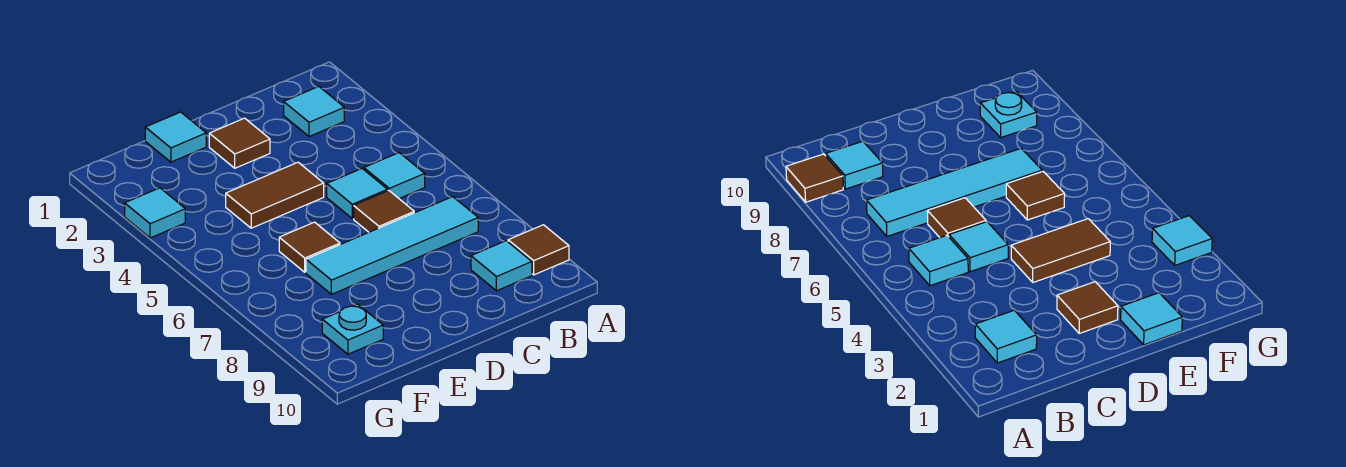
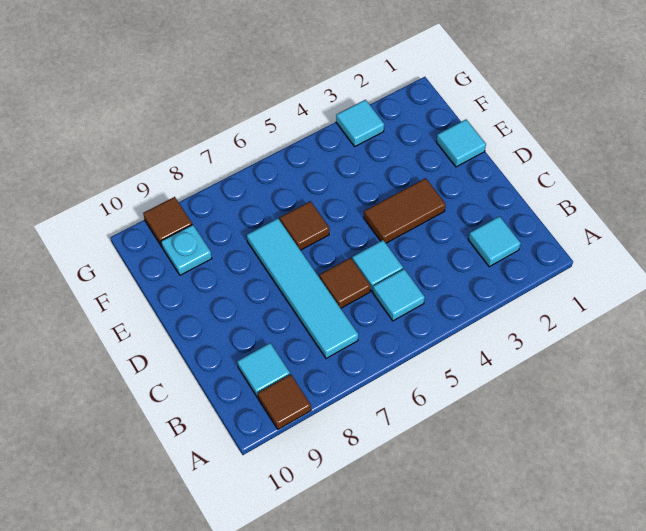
brown tile D2 level 1 -> brown tile G9 level 1
brown tile D4:E4 level 1 -> brown tile D3:D4 level 1

